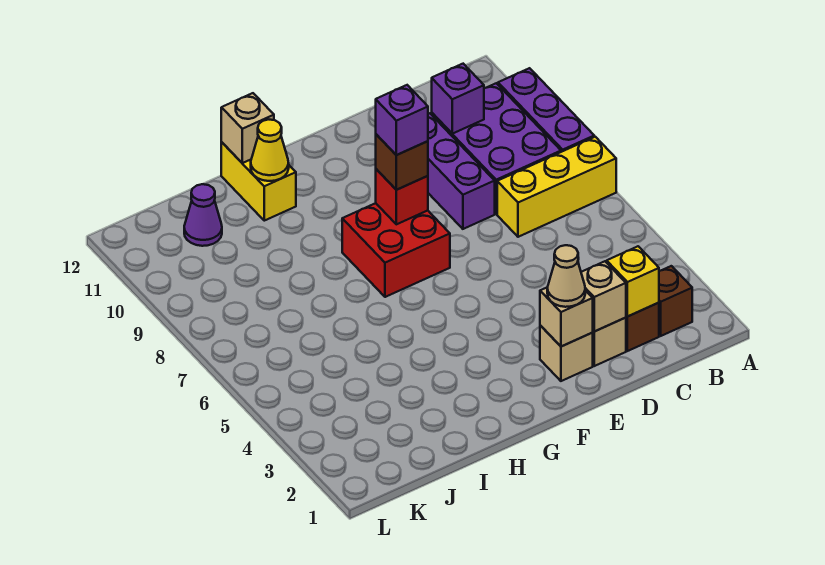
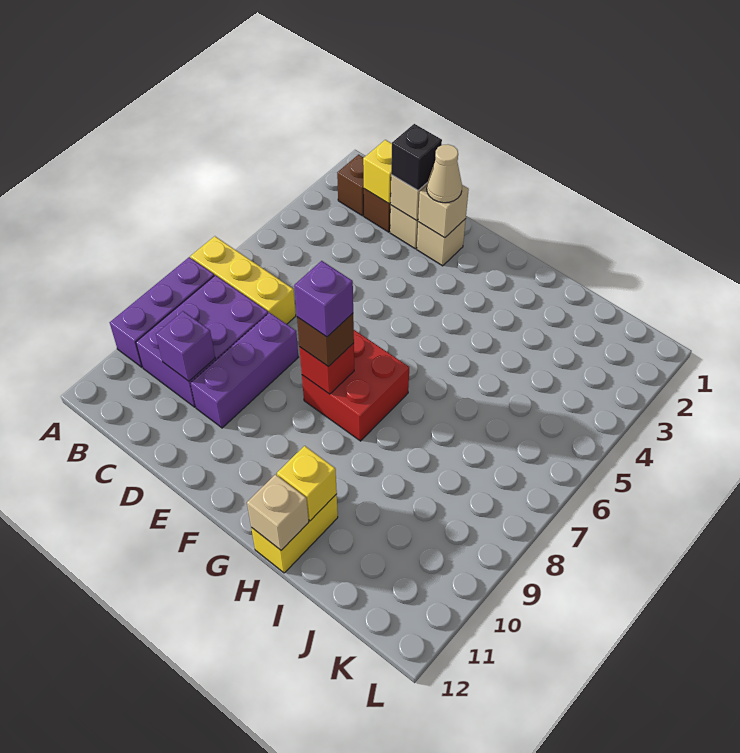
none -> black brick D2 level 3
yellow cone H11 level 2 -> yellow brick H11 level 2
purple cone J11 level 1 -> none

